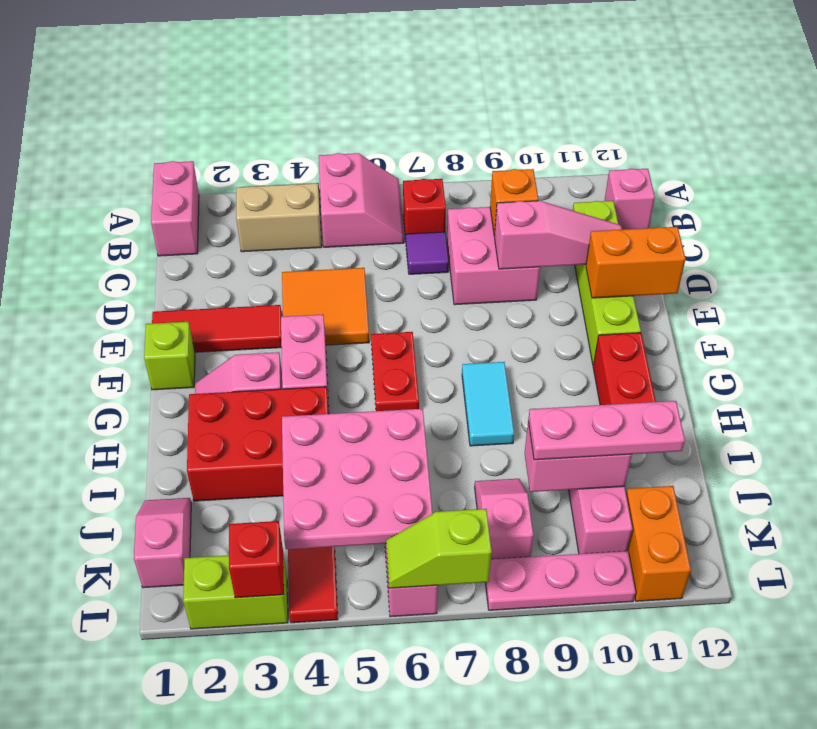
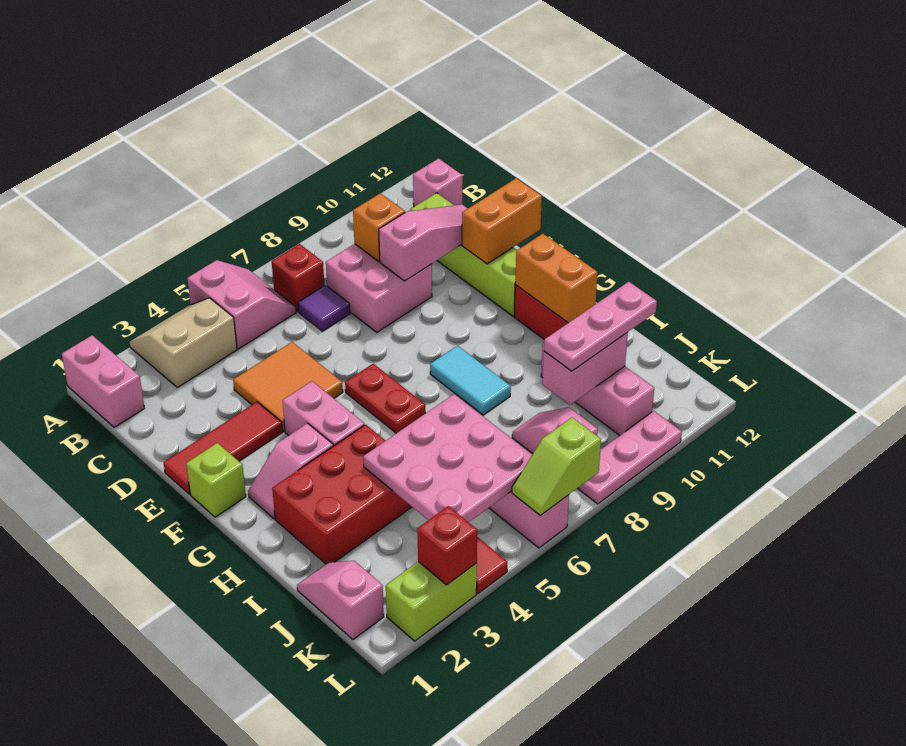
orange brick K11:L11 level 1 -> orange brick G11:H11 level 2

